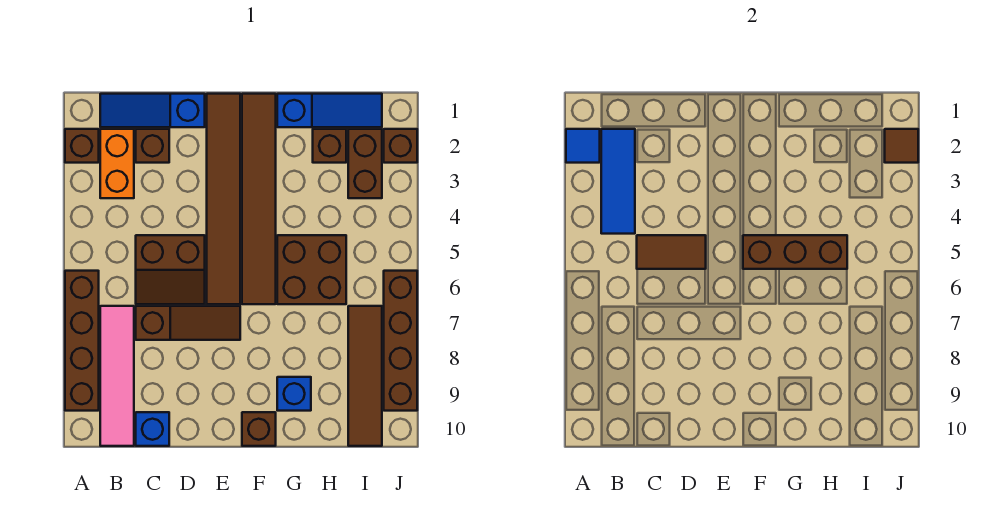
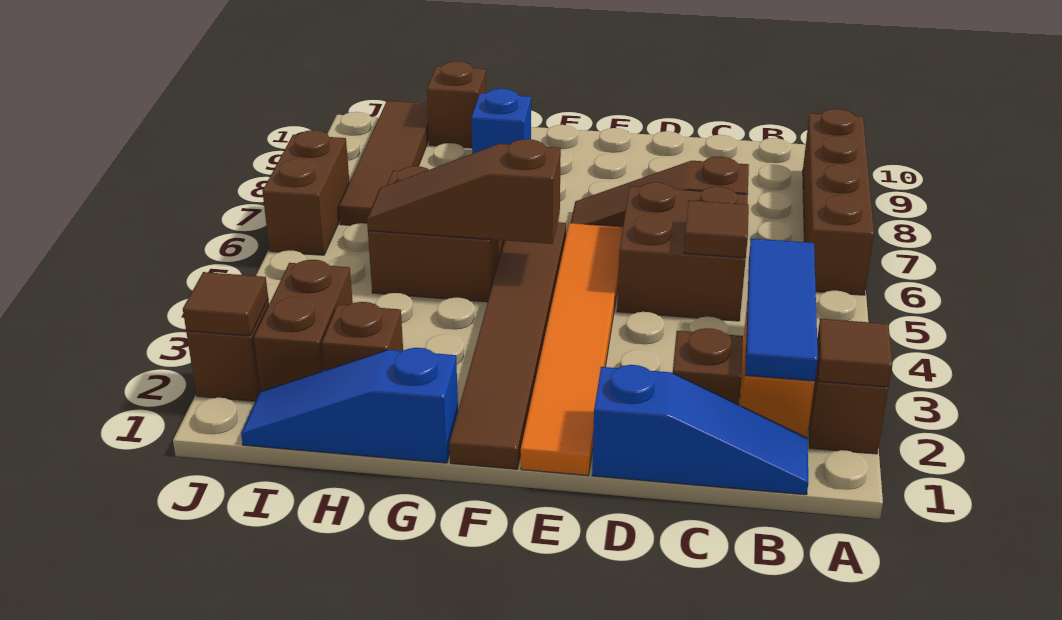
blue tile A2 level 2 -> brown tile A2 level 2
pink tile B7:B10 level 1 -> none
brown slope C5:D6 level 1 top 5 -> brown brick C5:D6 level 1
brown tile C5:D5 level 2 -> brown tile C5 level 2
blue brick C10 level 1 -> none
brown tile E1:E6 level 1 -> orange tile E1:E6 level 1
brown brick F5:H5 level 2 -> brown slope F5:H5 level 2 top F
brown brick F10 level 1 -> brown brick H10 level 1
brown brick J6:J9 level 1 -> brown brick J6:J7 level 1

